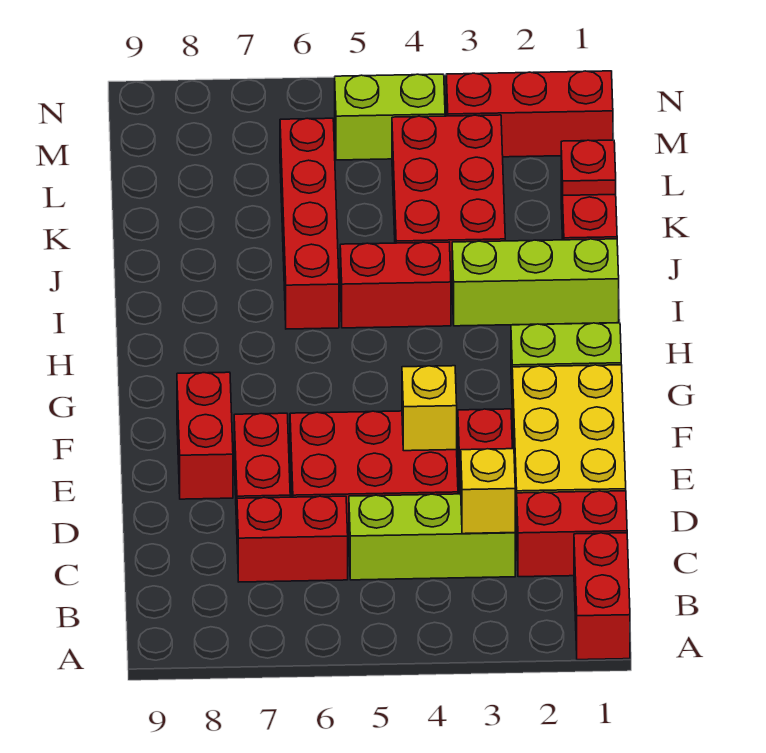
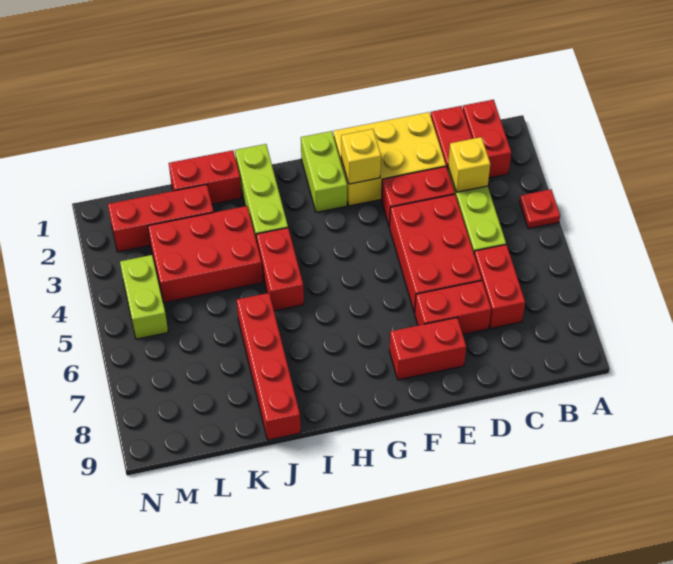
red brick A1:B1 level 1 -> red brick B1:B2 level 1
yellow brick E4 level 2 -> yellow brick F2 level 2
red brick I6:L6 level 1 -> red brick J6:J9 level 1
red plate K1 level 2 -> red plate A4 level 1
red brick M1:M3 level 1 -> red brick K2:M2 level 1

